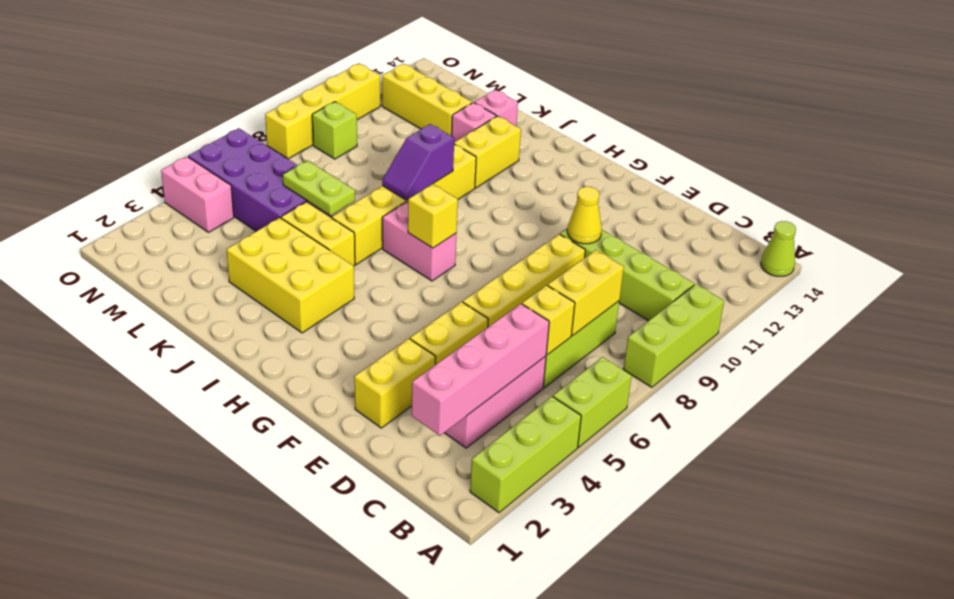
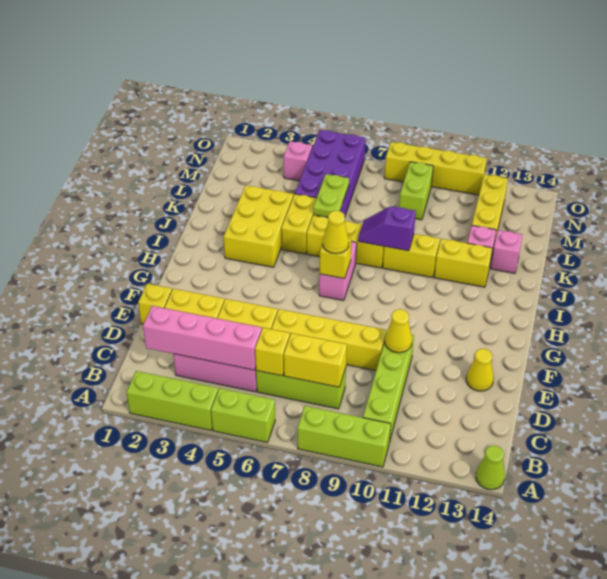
none -> yellow brick E1 level 1
none -> yellow cone E13 level 1
none -> yellow cone H7 level 3
pink brick N4:O4 level 1 -> pink brick N4 level 1
lime brick N9 level 1 -> lime brick M9:N9 level 1

